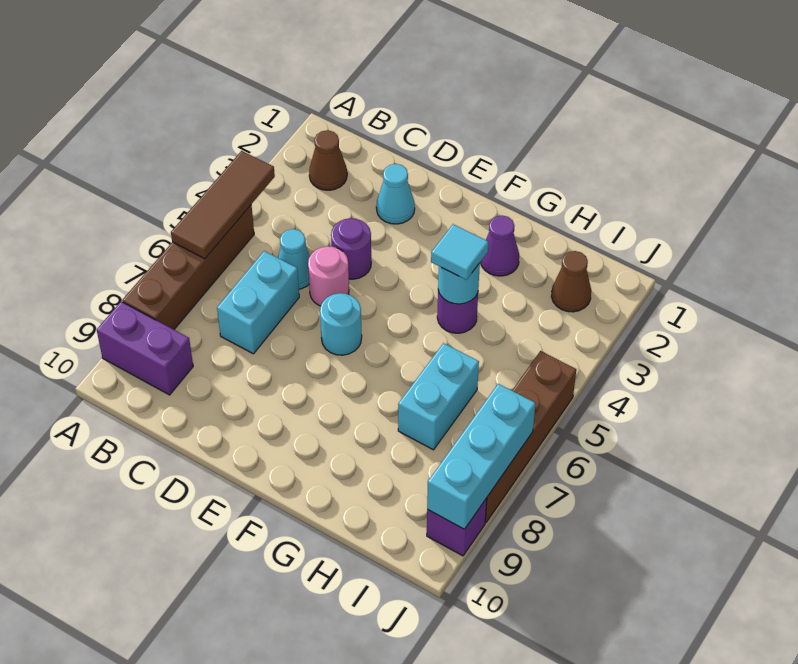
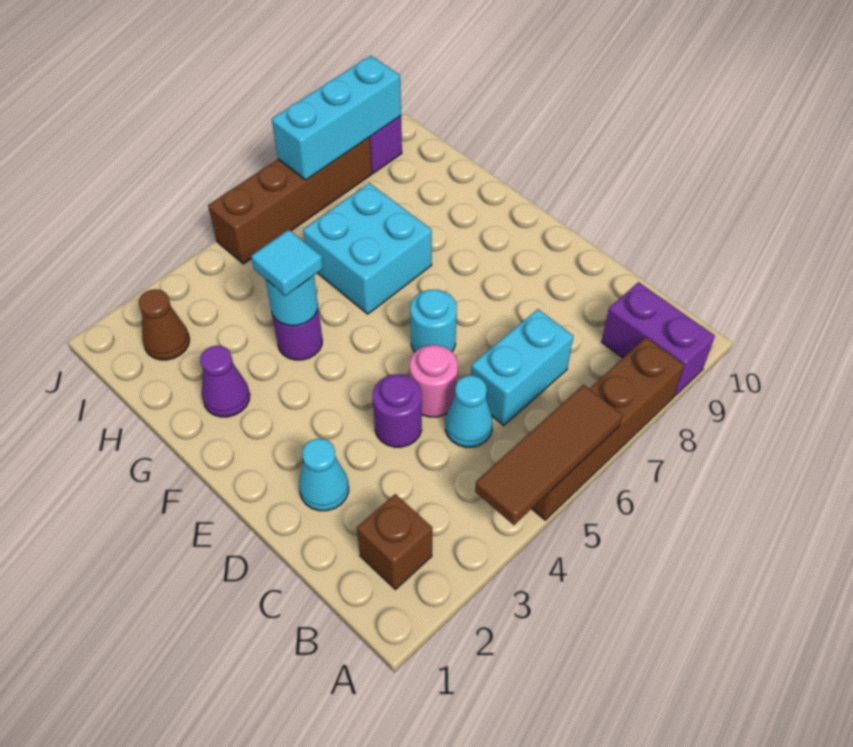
brown cone B2 level 1 -> brown brick B2 level 1
cyan brick H6:H7 level 1 -> cyan brick G6:H7 level 1

